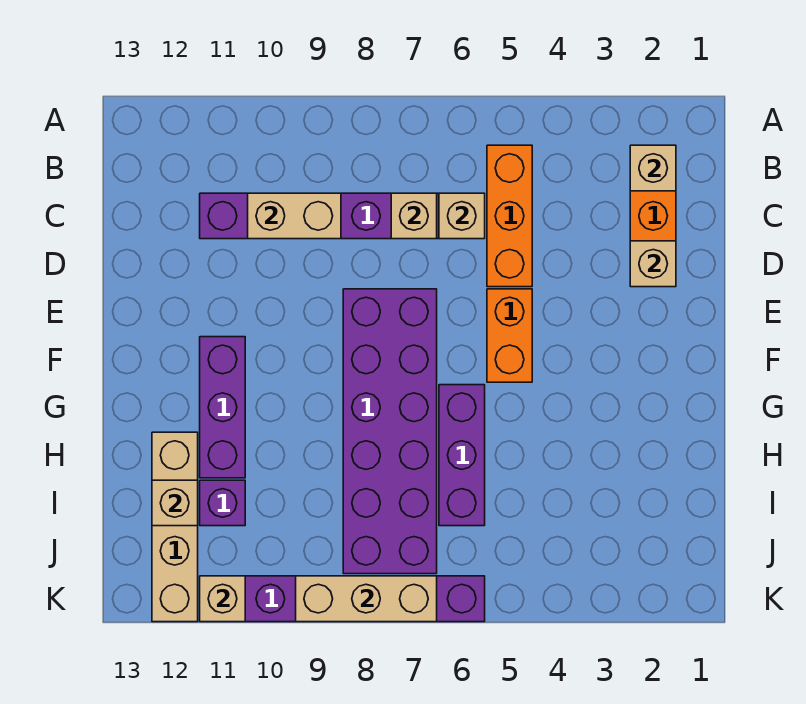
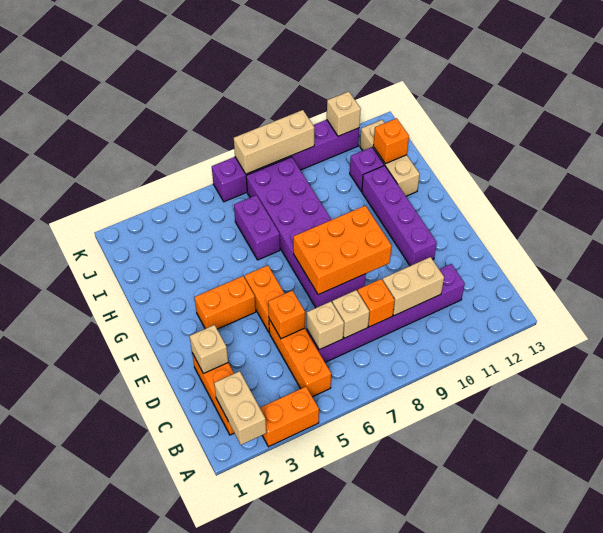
none -> orange brick A3:A4 level 1
tan brick B2 level 2 -> tan brick A2:B2 level 2
none -> orange brick C8 level 2
none -> orange brick D5 level 2
none -> orange brick E7:F9 level 2
none -> orange brick F3:F4 level 1
purple brick F11:H11 level 1 -> purple brick E11:H11 level 1
purple brick G6:I6 level 1 -> purple brick H6:I6 level 1
tan brick H12:K12 level 1 -> tan brick H12:J12 level 1
tan brick I12 level 2 -> orange brick I12 level 2

